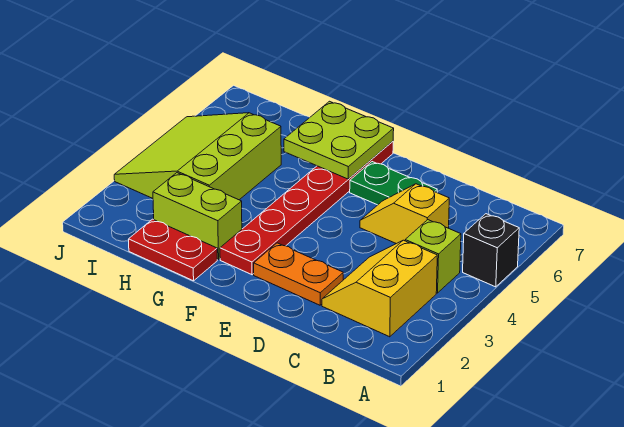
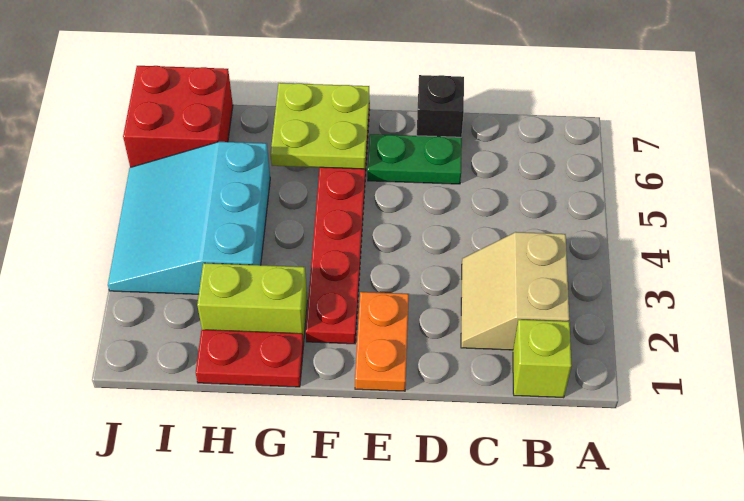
black brick A5 level 1 -> black brick D7 level 1
yellow slope B2:C3 level 1 top B -> tan slope B2:C3 level 1 top B
lime brick B4 level 1 -> lime brick B1 level 1
yellow slope C5:D5 level 1 top C -> none
orange plate D2:E2 level 1 -> orange plate E1:E2 level 1
lime slope H3:J5 level 1 top H -> cyan slope H3:J5 level 1 top H
none -> red brick I6:J7 level 1

